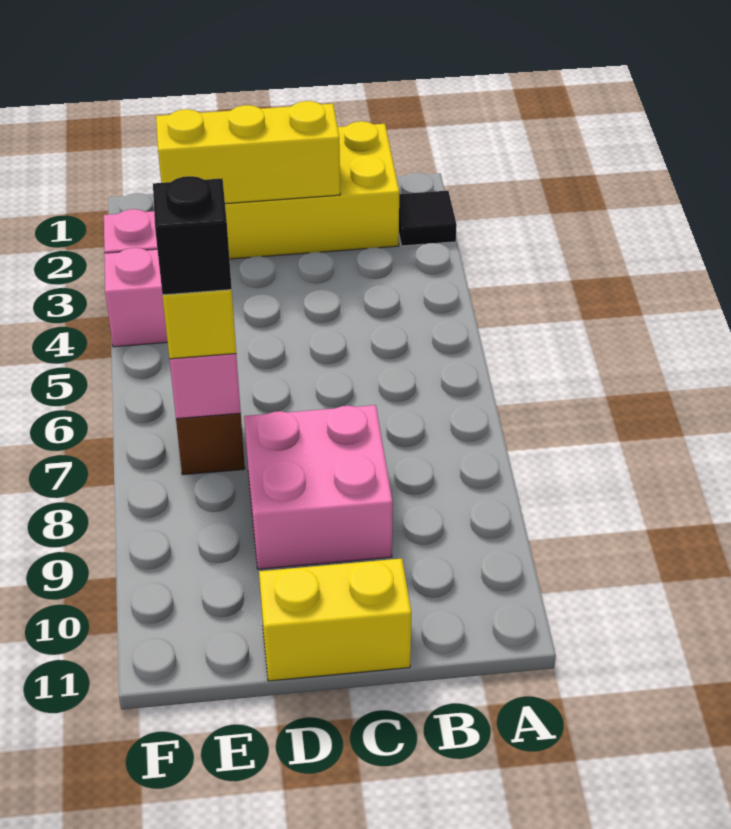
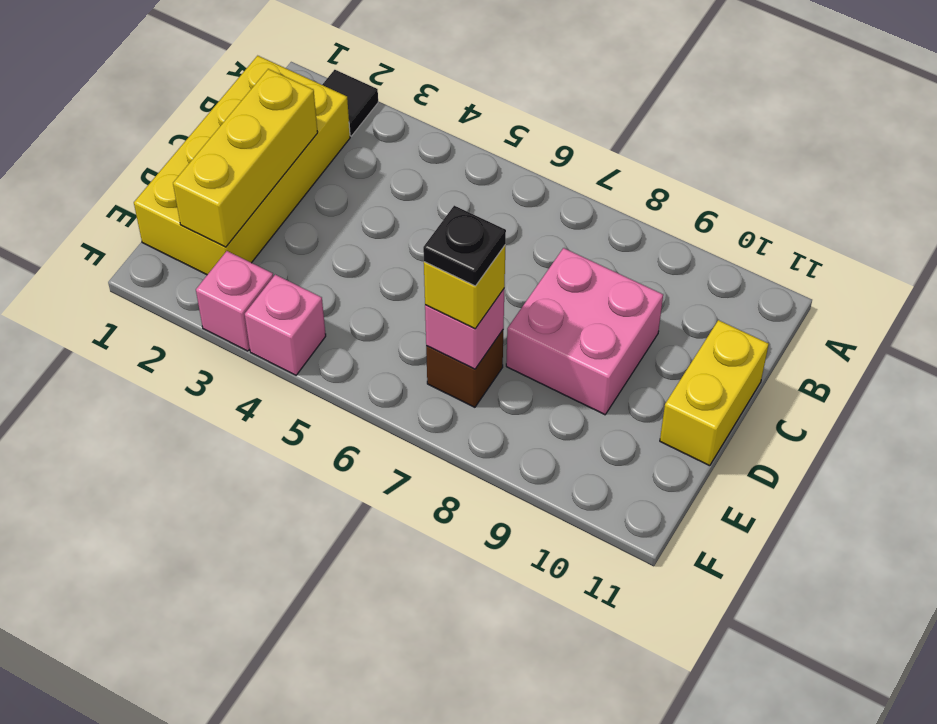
black brick E7 level 4 -> black plate E7 level 4

